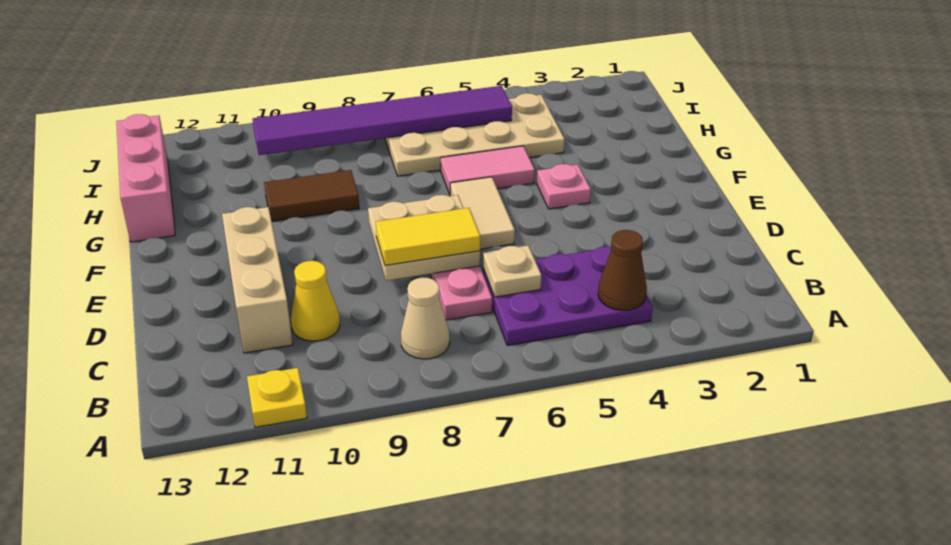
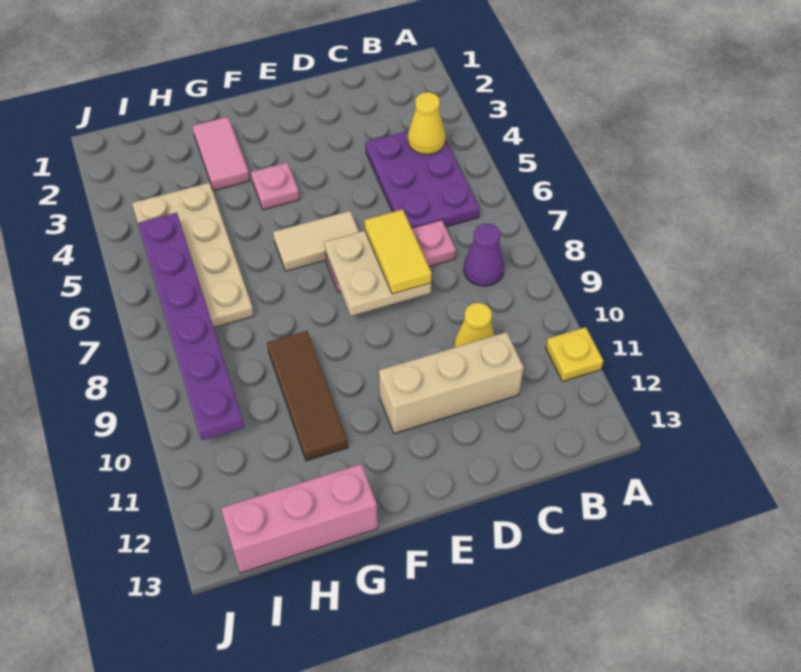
brown cone B4 level 2 -> yellow cone B4 level 2
tan cone B8 level 1 -> purple cone B8 level 1
tan plate C6 level 2 -> none
pink tile G5:G6 level 1 -> pink tile G2:G3 level 1
brown tile G9:G10 level 1 -> brown tile G9:G11 level 1
purple tile I5:I10 level 2 -> purple plate I5:I10 level 2

